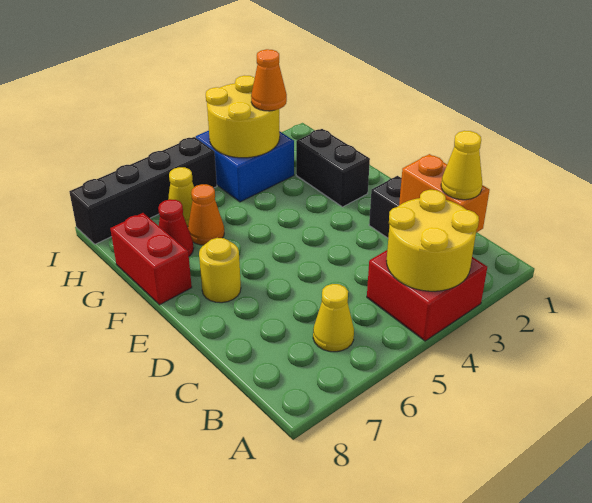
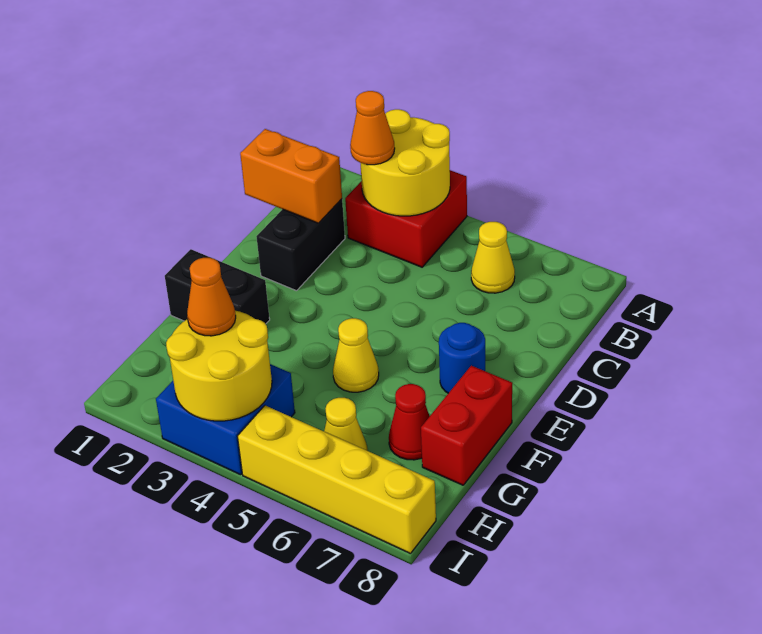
orange brick B2:C2 level 2 -> orange brick C1:C2 level 2
yellow cone B2 level 3 -> yellow cone F5 level 1
yellow round brick E7 level 1 -> blue round brick E7 level 1
black brick F2:G2 level 1 -> black brick F1:F2 level 1
orange cone G6 level 1 -> orange cone B3 level 3
black brick I5:I8 level 1 -> yellow brick I5:I8 level 1

